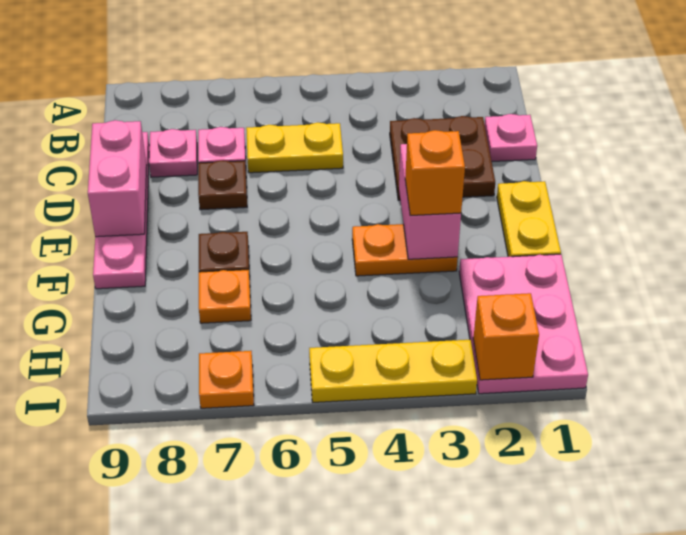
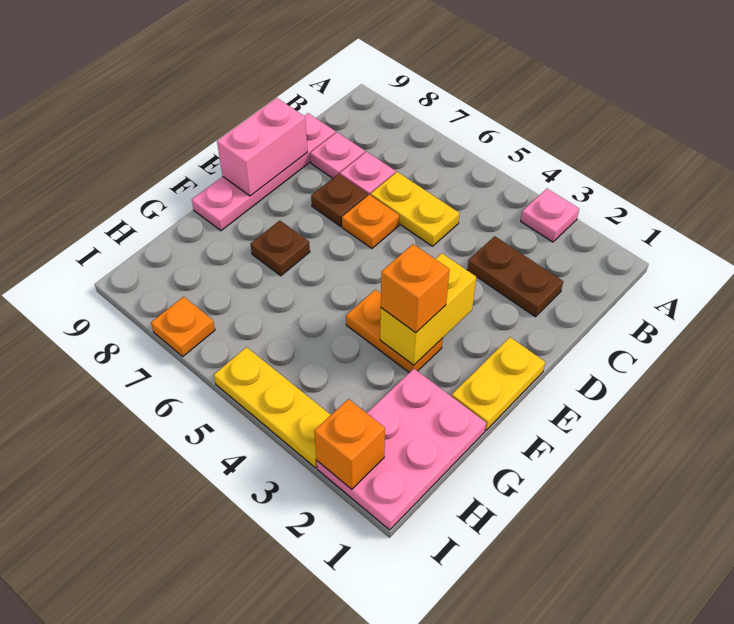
pink plate C1 level 1 -> pink plate A3 level 1
brown plate C2:D3 level 1 -> brown plate C2:C3 level 1
pink brick E3:F3 level 2 -> yellow brick E3:F3 level 2
orange plate G7 level 1 -> orange plate D6 level 1

